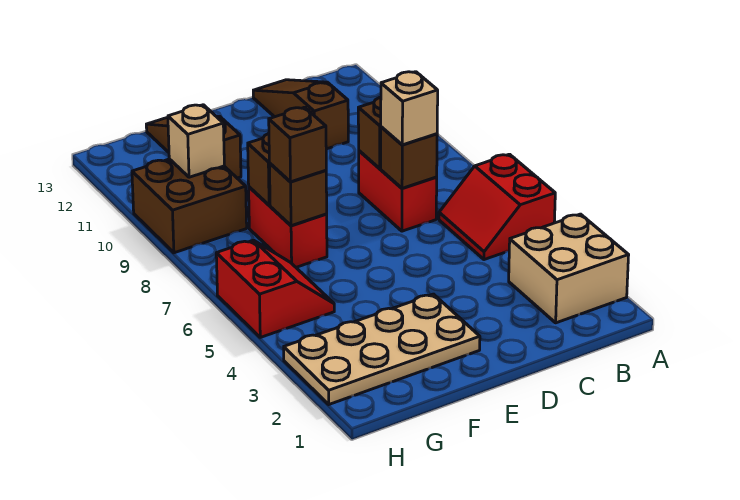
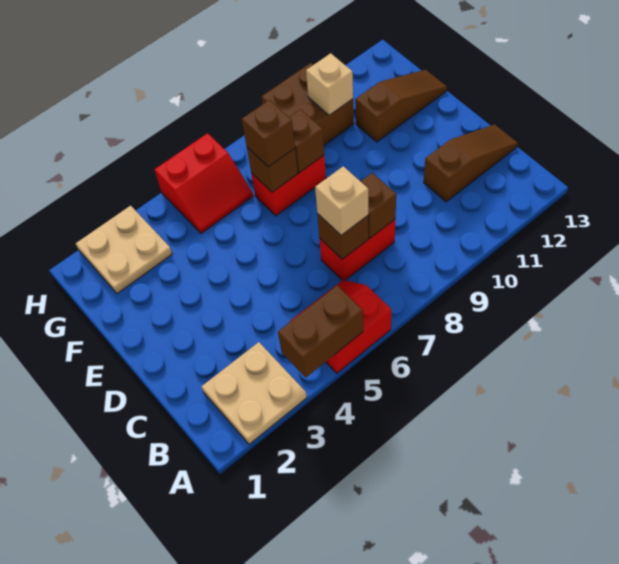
tan brick A2:B3 level 1 -> tan plate A2:B3 level 1
none -> brown brick A4:A5 level 2
tan plate E2:H3 level 1 -> tan plate G2:H3 level 1

